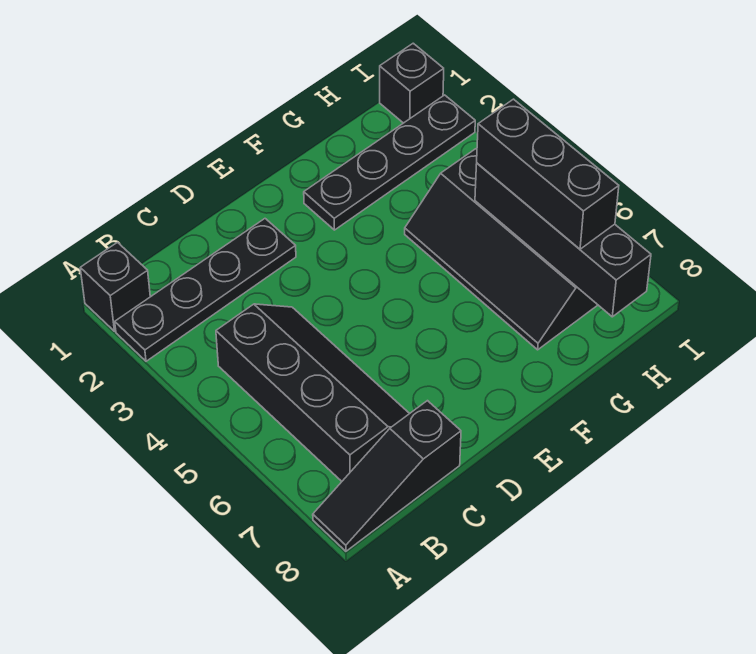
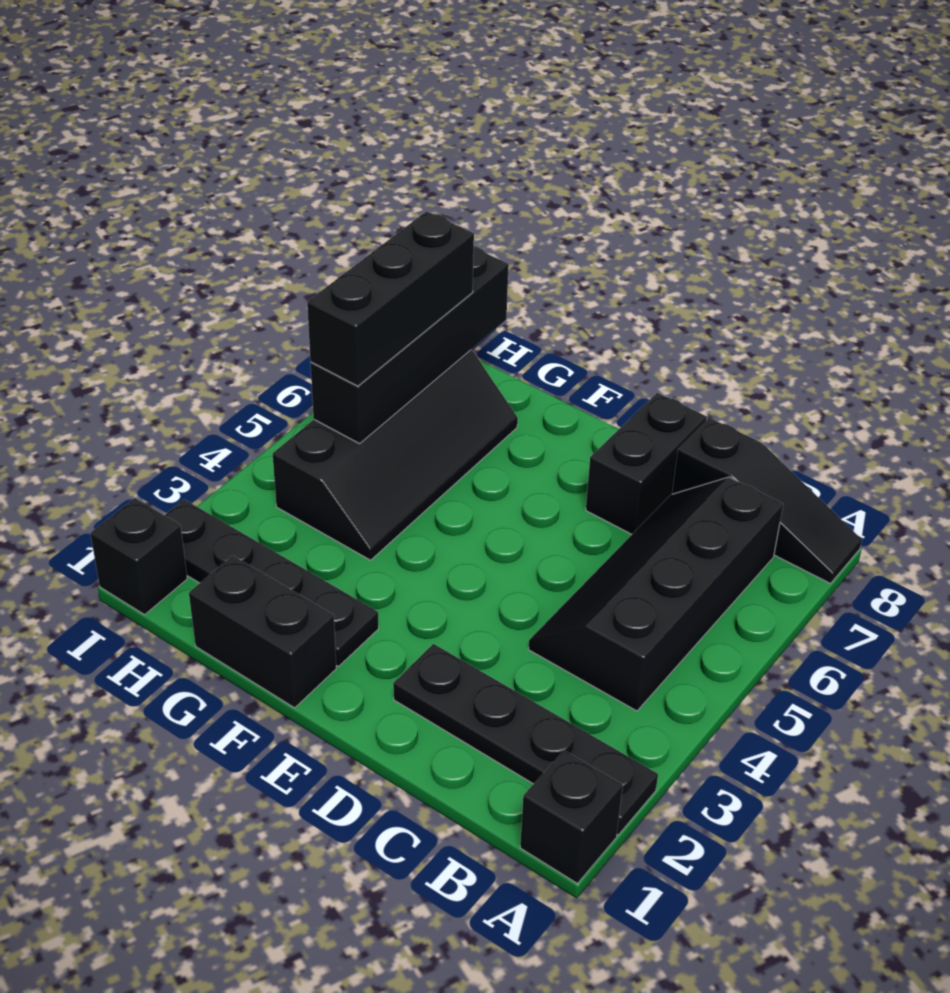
none -> black brick D7:D8 level 1
none -> black brick F1:G1 level 1

